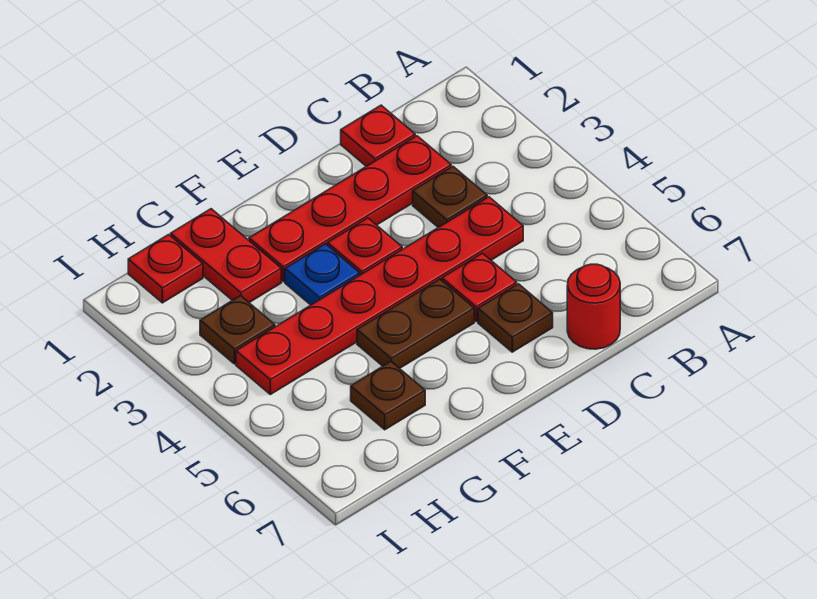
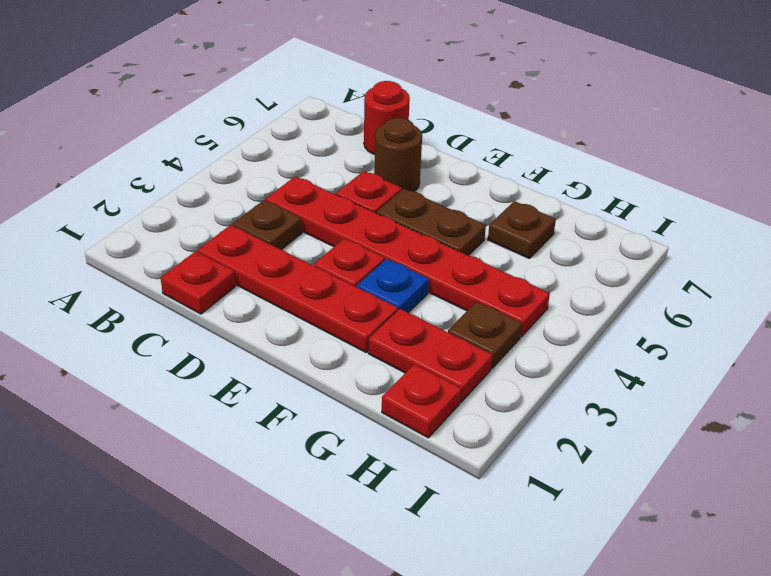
brown plate D6 level 1 -> brown round brick D6 level 1
red plate G1:G2 level 1 -> red plate G2:H2 level 1

